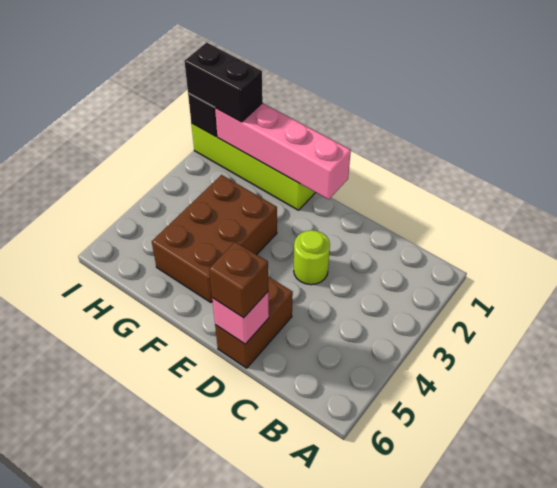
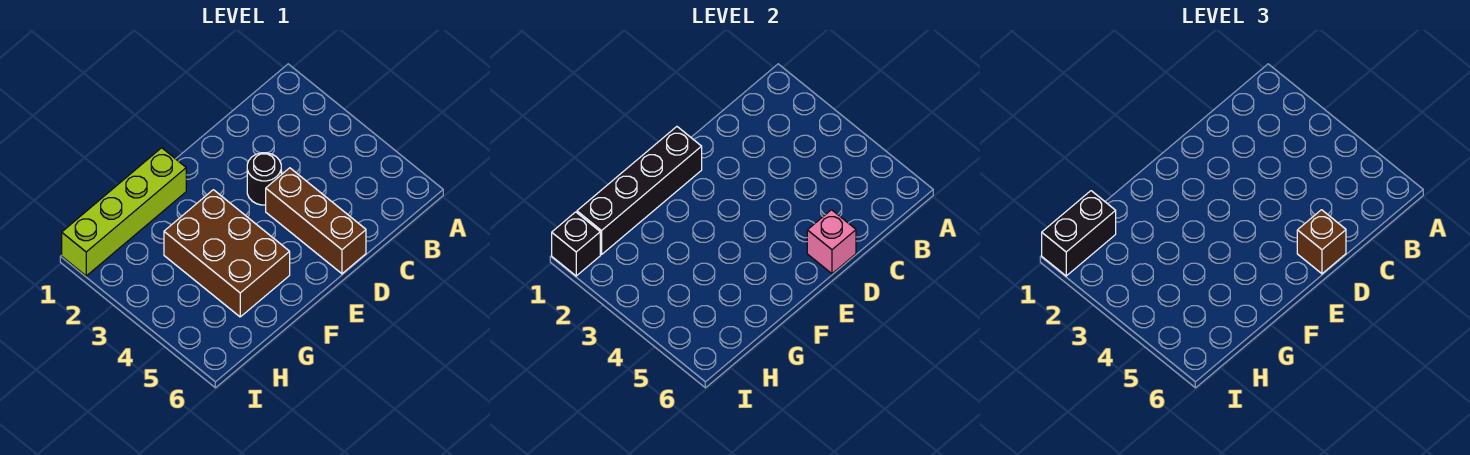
lime round brick D3 level 1 -> black round brick D3 level 1
brown brick D5:D6 level 1 -> brown brick D4:D6 level 1
pink brick E1:H1 level 2 -> black brick E1:H1 level 2

